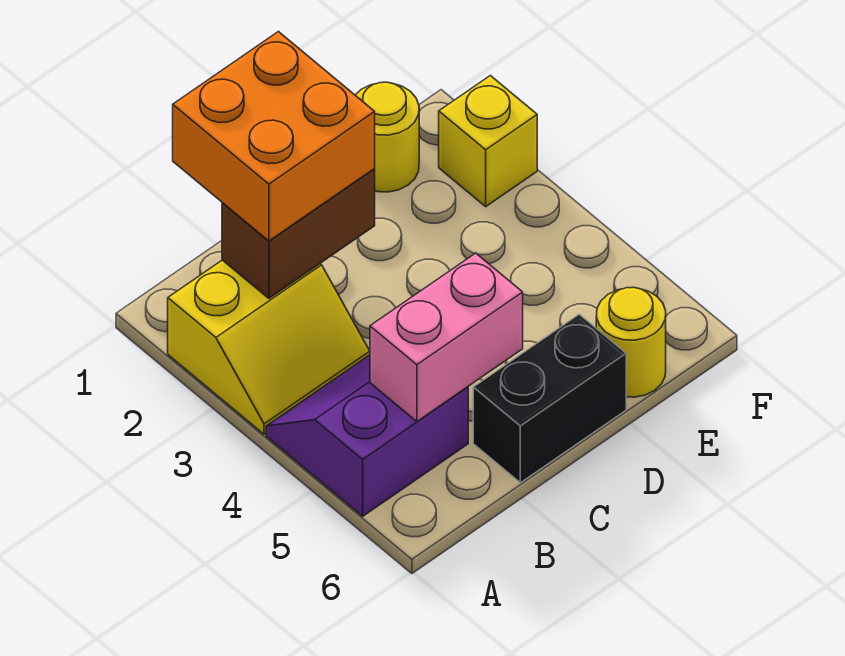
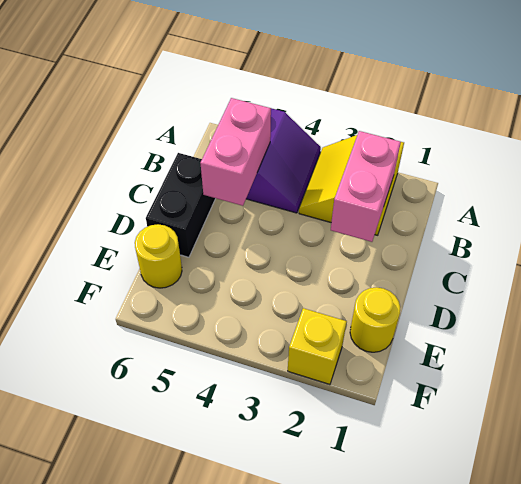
orange brick B1:C2 level 3 -> none
brown brick B2:C2 level 2 -> pink brick B2:C2 level 2

